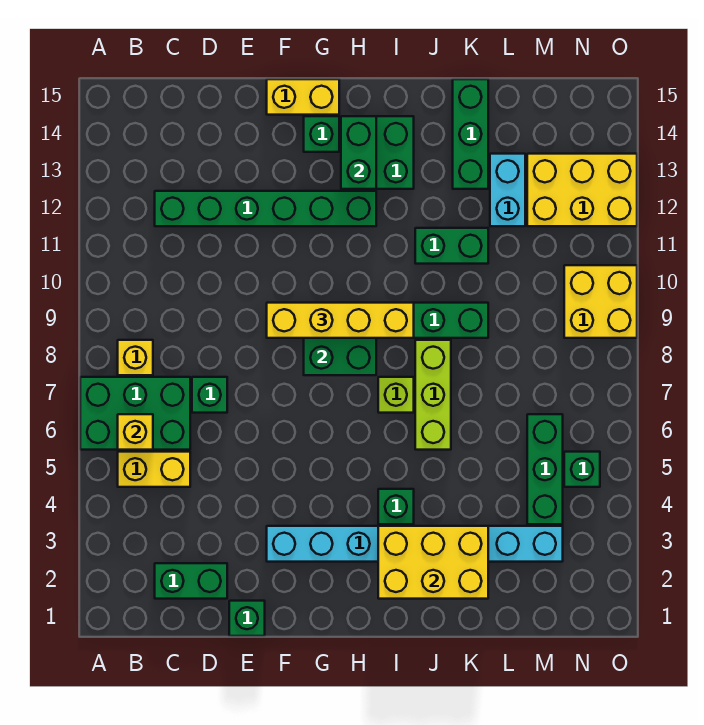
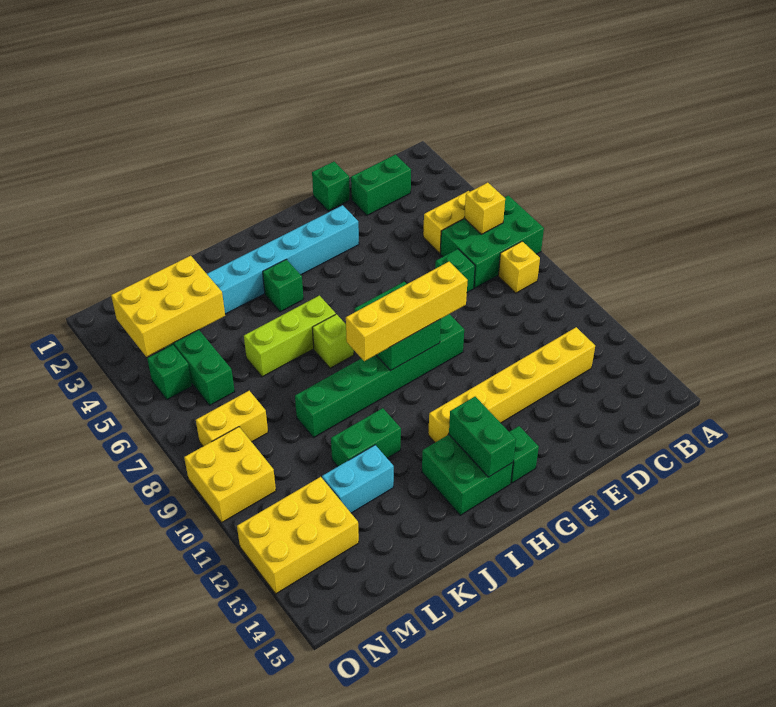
green brick C12:H12 level 1 -> yellow brick C12:H12 level 1
yellow brick F15:G15 level 1 -> yellow brick M8:N8 level 1
yellow brick I2:K3 level 2 -> yellow brick L3:N4 level 2
lime brick J6:J8 level 1 -> lime brick I6:K6 level 1
green brick K13:K15 level 1 -> none
cyan brick L12:L13 level 1 -> cyan brick K12:L12 level 1

